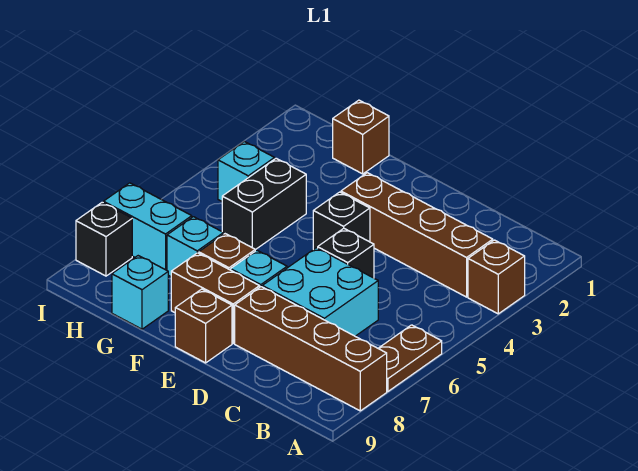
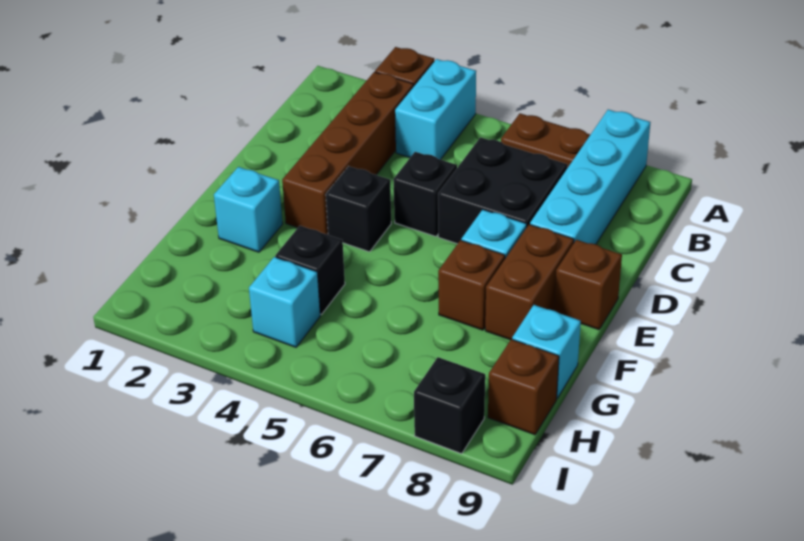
brown brick A8:D8 level 1 -> cyan brick A8:D8 level 1
cyan brick C6:D7 level 1 -> black brick C6:D7 level 1
brown brick G1 level 1 -> brown brick H9 level 1
black brick G4:G5 level 1 -> black brick G4 level 1
cyan brick G7 level 1 -> cyan brick F2 level 1
cyan brick H7:I7 level 1 -> cyan brick A4:B4 level 1

